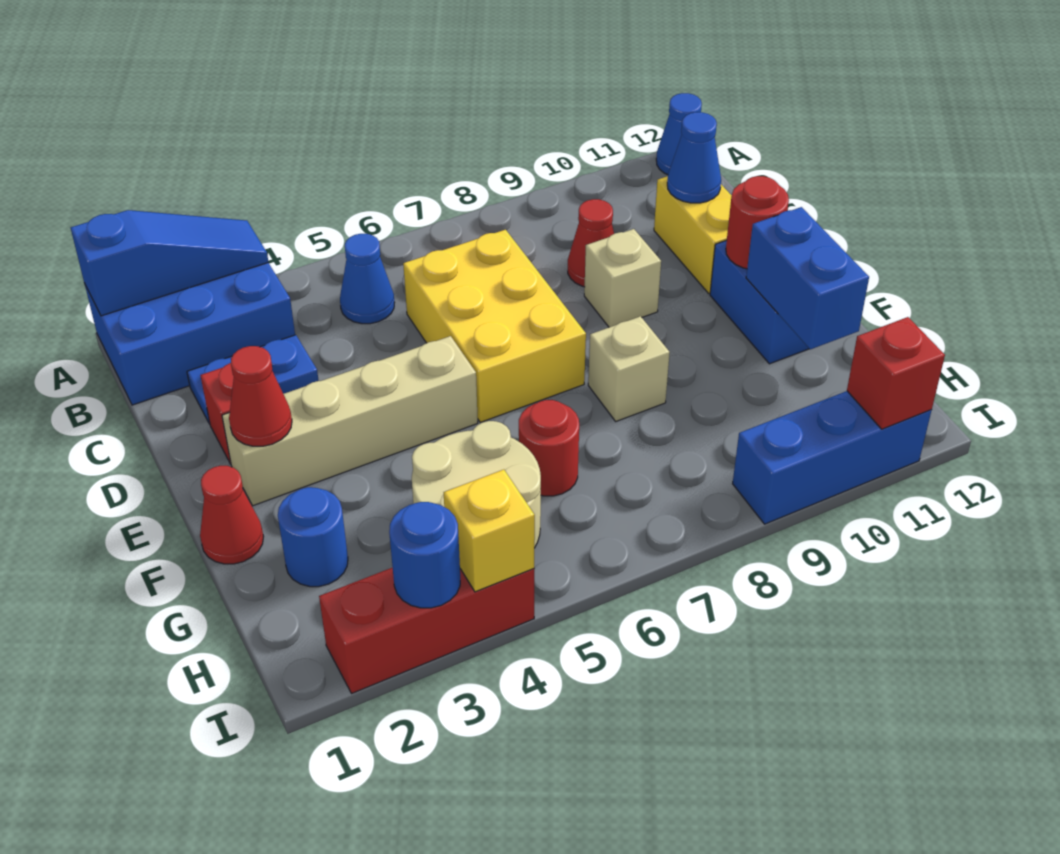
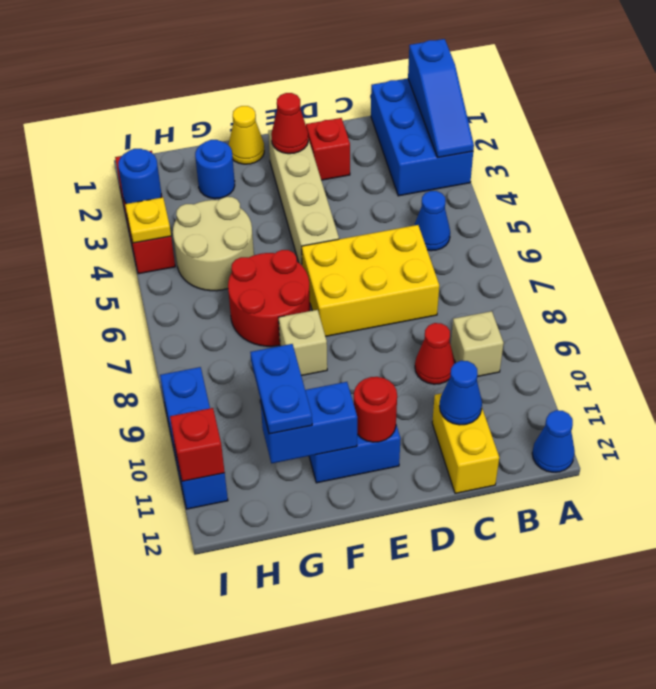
blue plate C2:C3 level 1 -> blue plate G10:G11 level 3
yellow brick C11:D11 level 1 -> yellow brick C11:C12 level 1
tan brick D9 level 1 -> tan brick B9 level 1
red cone F1 level 1 -> yellow cone F1 level 1
red round brick G6 level 1 -> red round brick F6:G7 level 1
yellow brick I4 level 2 -> yellow plate I4 level 2

